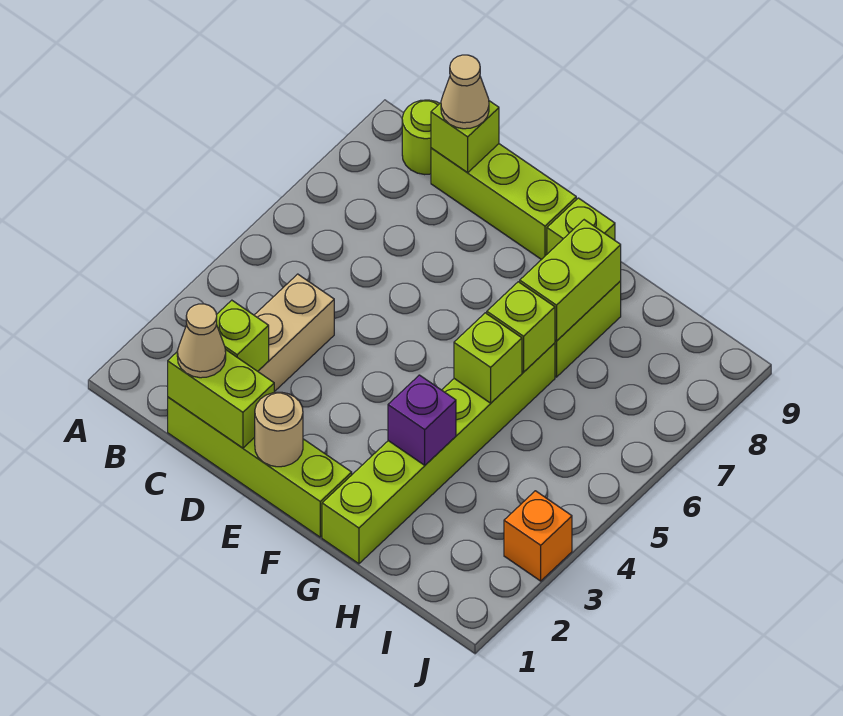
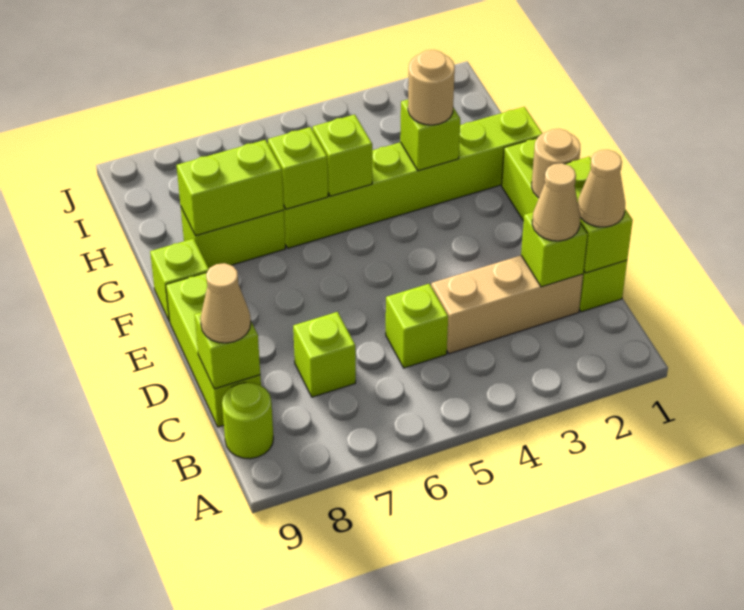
none -> tan cone C2 level 3
none -> lime brick C5 level 1
none -> lime brick C7 level 1
purple brick G3 level 2 -> lime brick G3 level 2
none -> tan round brick G3 level 3
orange brick J3 level 1 -> none

